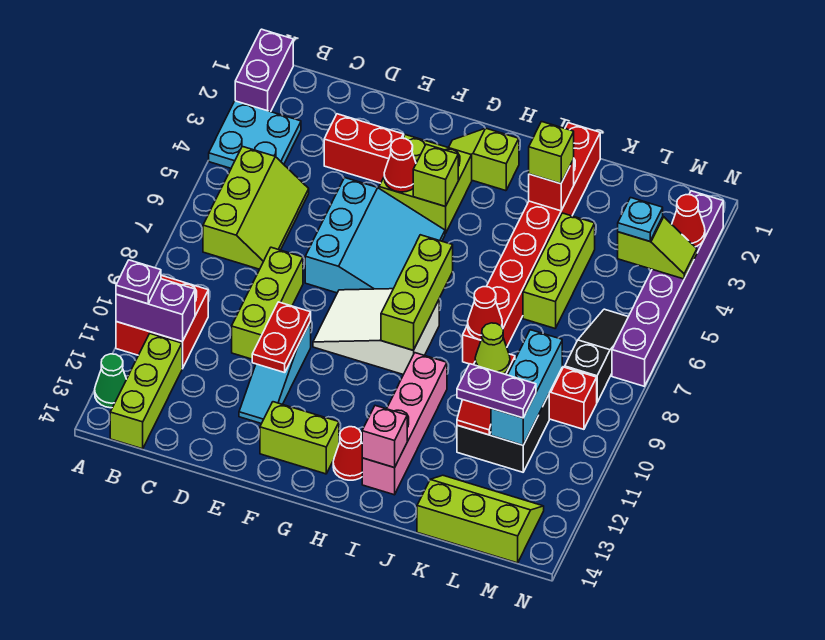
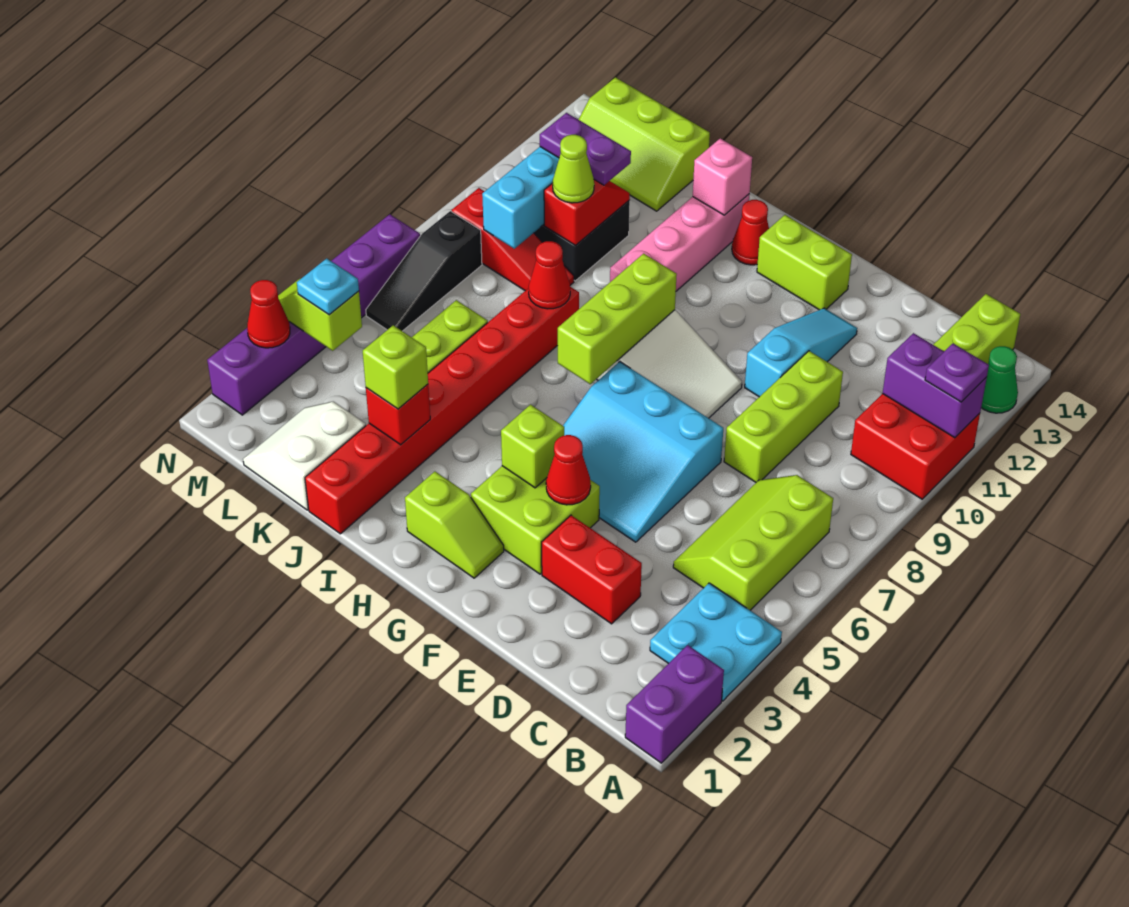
cyan slope E5:G7 level 1 top E -> cyan slope E5:G7 level 1 top 7
red plate E10:E11 level 2 -> none
none -> white slope K1:L2 level 1 top K

